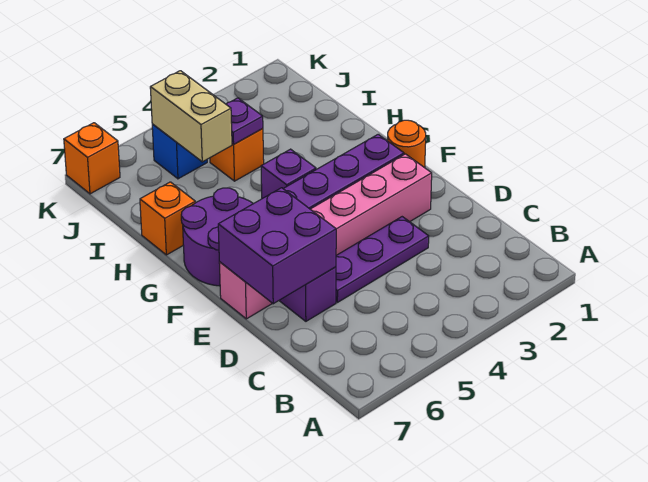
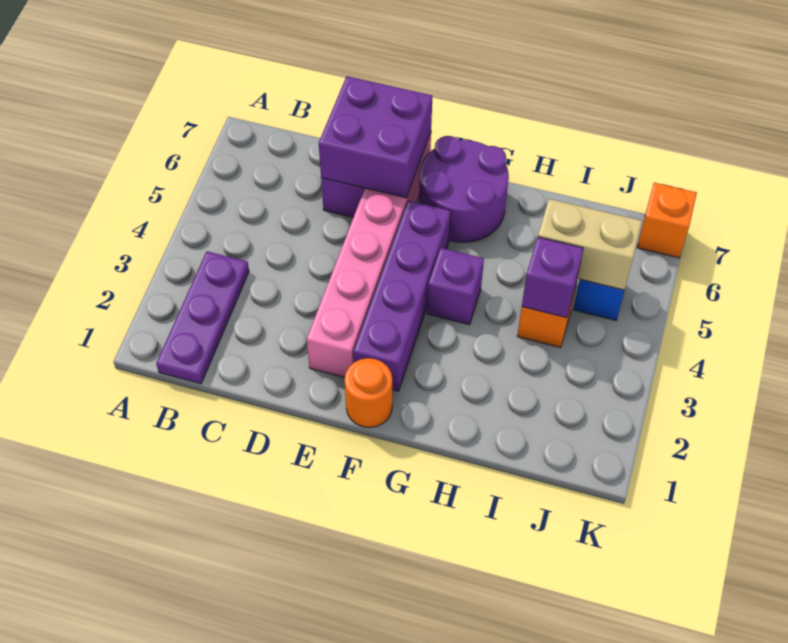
purple plate D3:D5 level 1 -> purple plate B1:B3 level 1
orange brick H7 level 1 -> none
purple plate I4 level 2 -> purple brick I4 level 2

